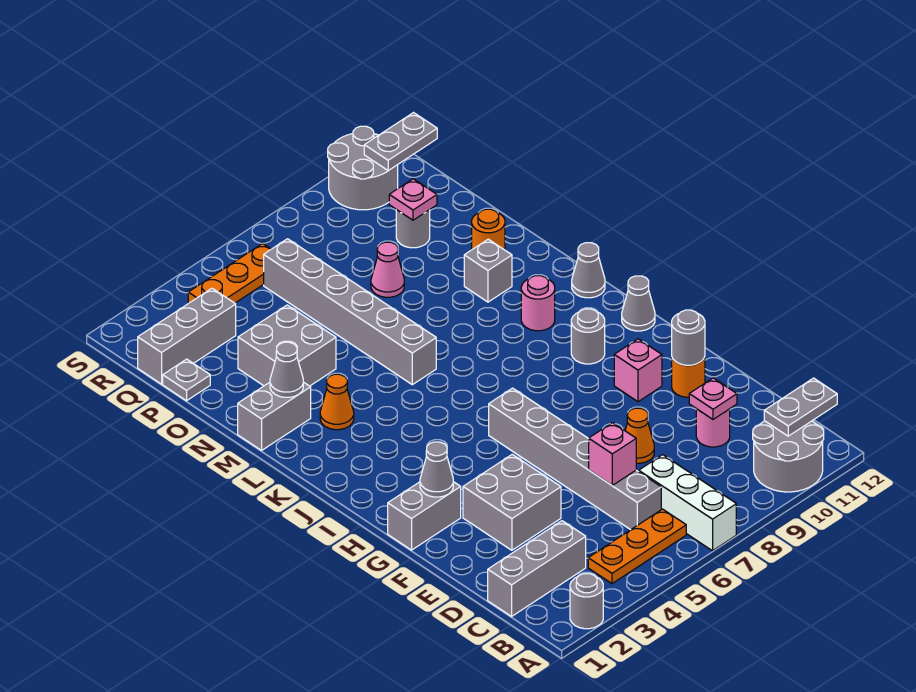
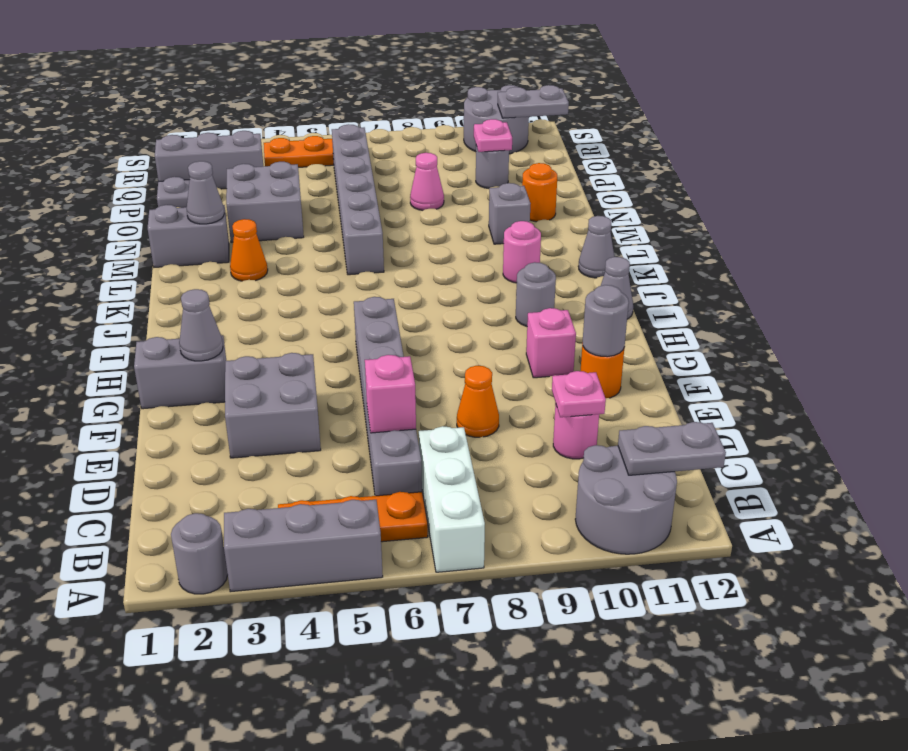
grey brick C1:C3 level 1 -> grey brick A3:A5 level 1

